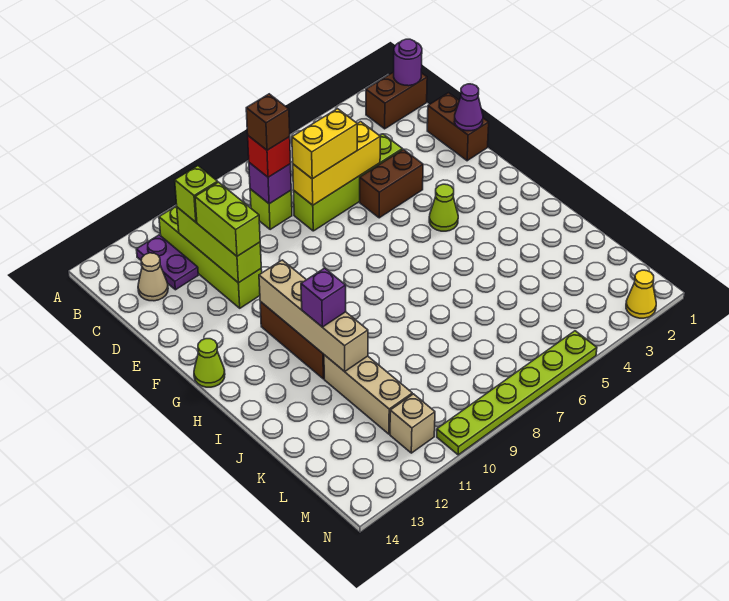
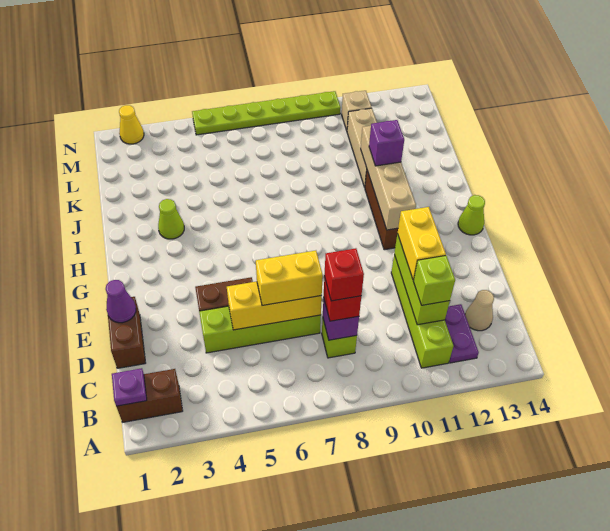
purple round brick B1 level 2 -> purple plate B1 level 2
brown brick C8 level 4 -> red brick C8 level 4
lime brick D11:E11 level 3 -> yellow brick D11:E11 level 3
lime cone G4 level 1 -> lime cone I3 level 1

